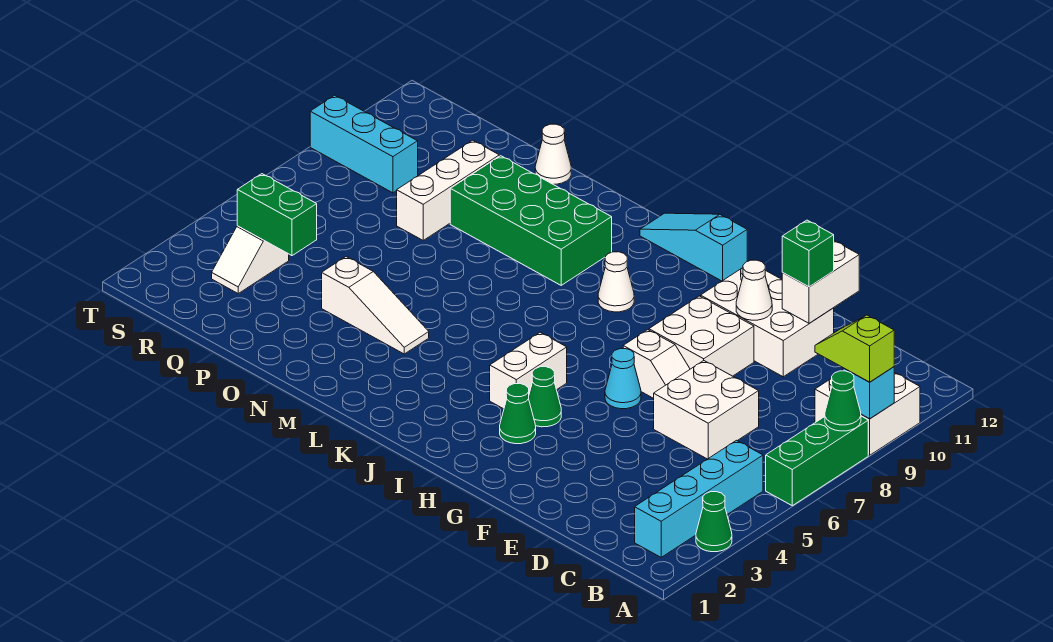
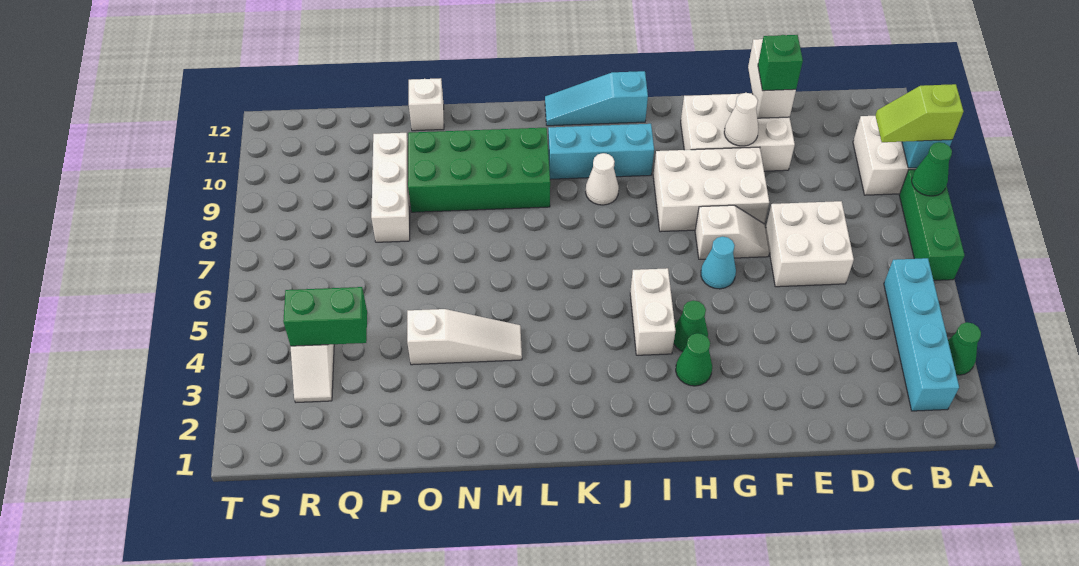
white brick F8:G9 level 1 -> white brick F8:H9 level 1
white cone O12 level 1 -> white brick O12 level 1
cyan brick R9:T9 level 1 -> cyan brick I10:K10 level 1

